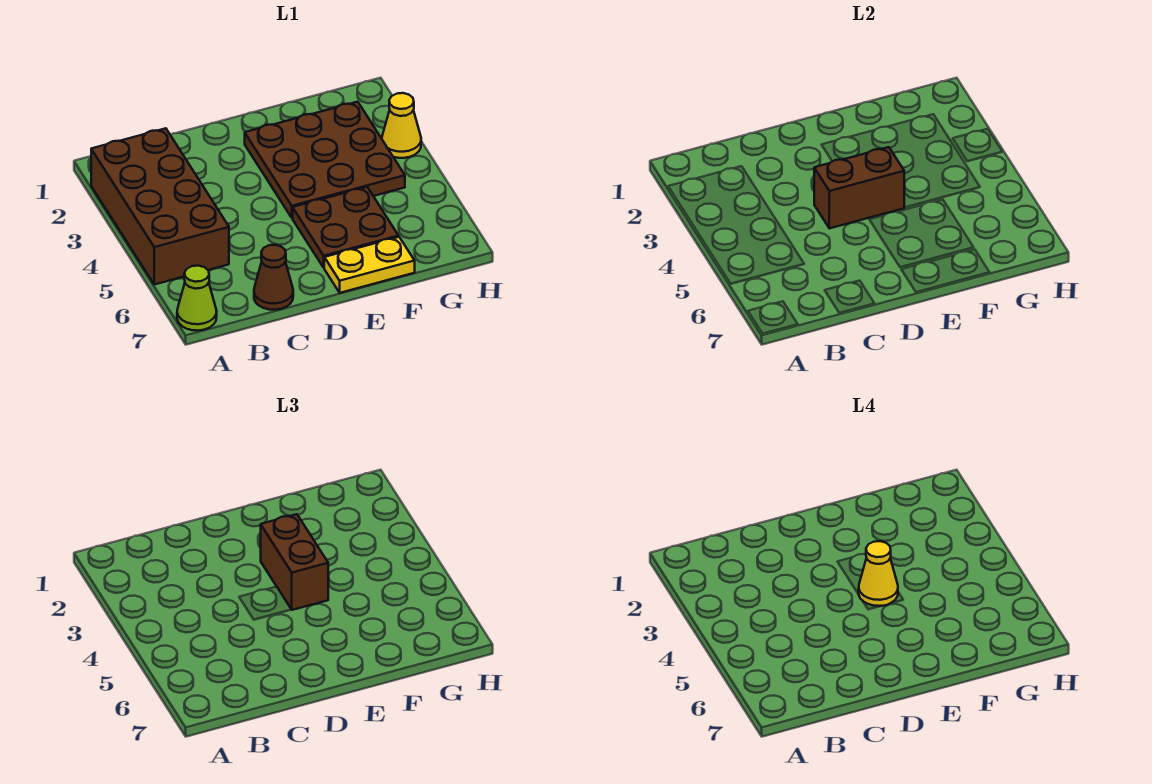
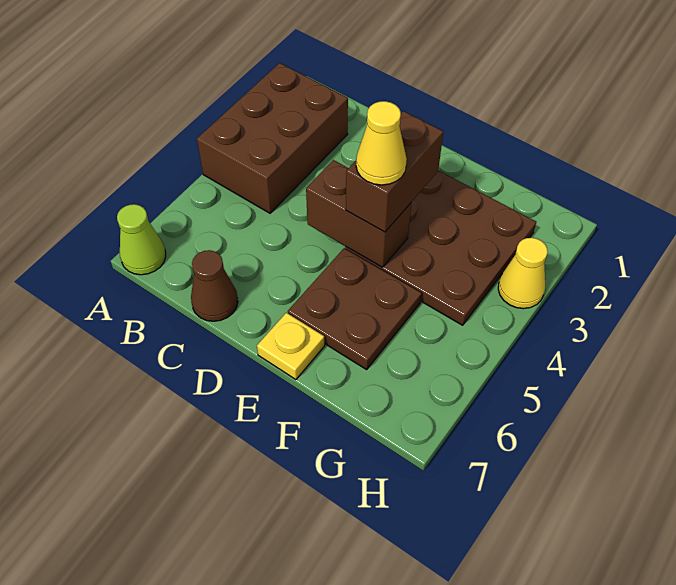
brown brick A2:B5 level 1 -> brown brick A2:B4 level 1
yellow plate E7:F7 level 1 -> yellow plate E7 level 1

